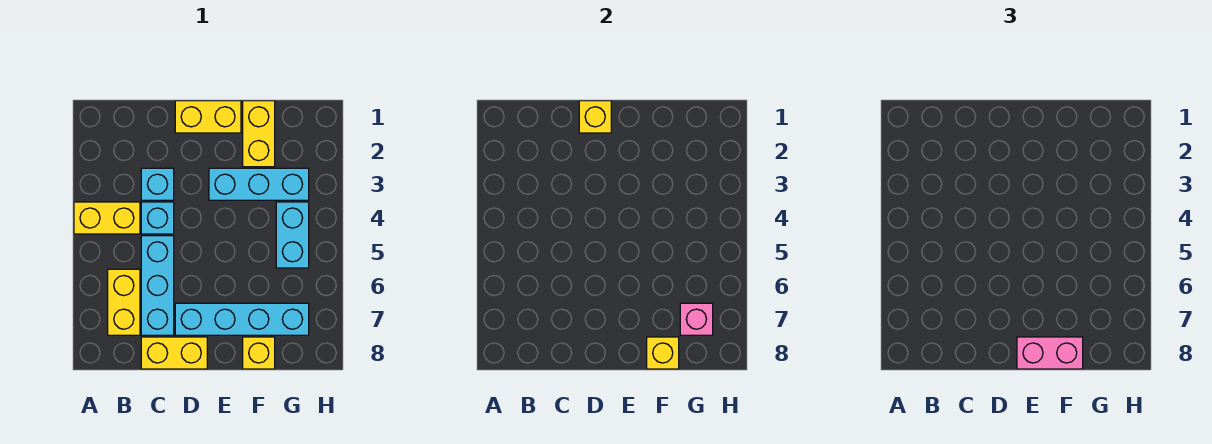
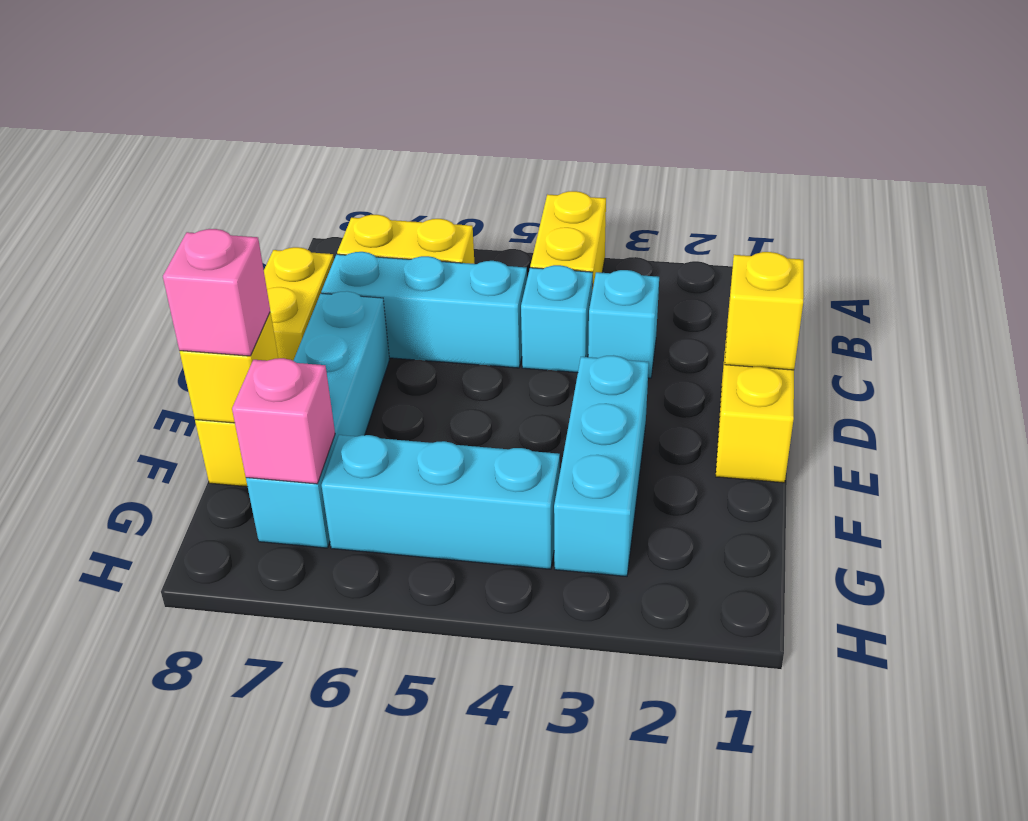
pink brick E8:F8 level 3 -> pink brick F8 level 3
yellow brick F1:F2 level 1 -> none
cyan brick G4:G5 level 1 -> cyan brick G4:G6 level 1

